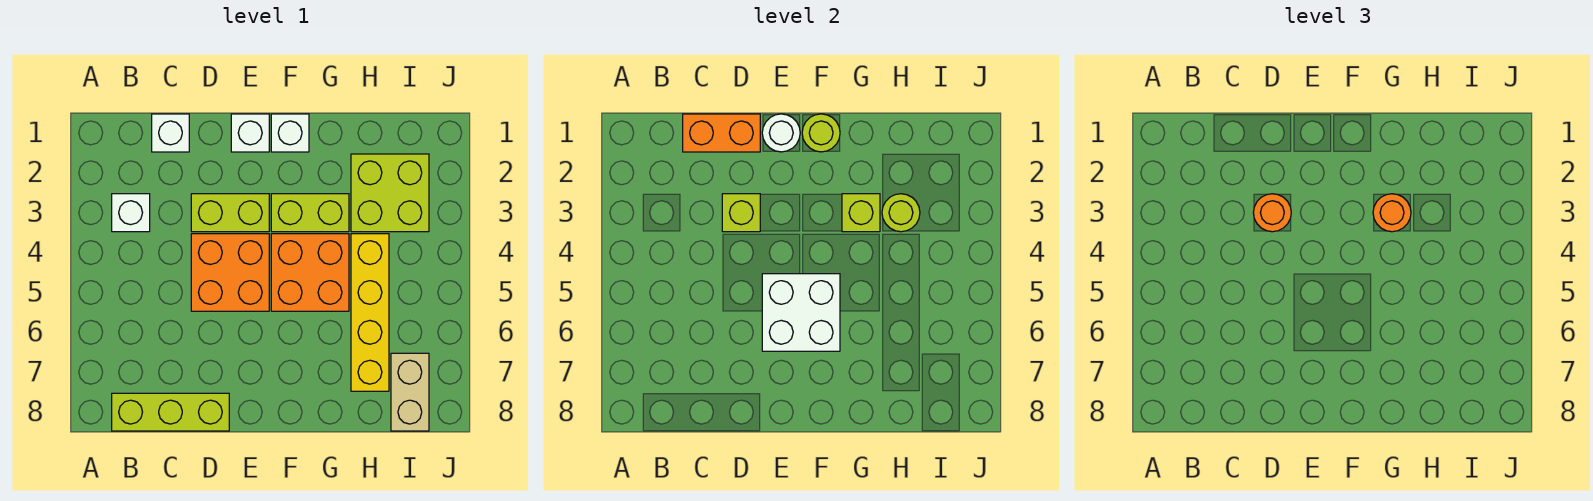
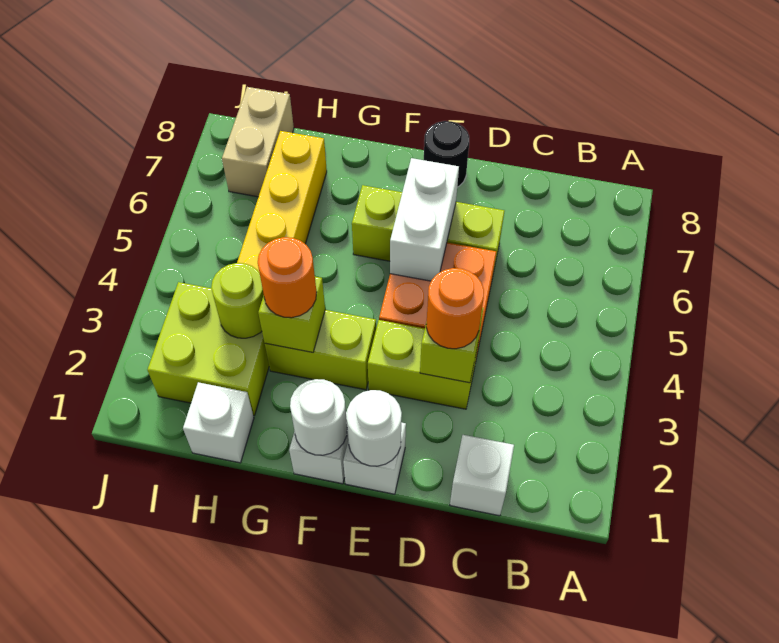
white brick B3 level 1 -> white brick H1 level 1
lime brick B8:D8 level 1 -> lime brick D6:F6 level 1
orange brick C1:D1 level 2 -> none
white brick E5:F6 level 2 -> white brick E5:E6 level 2
none -> black round brick E8 level 1
lime round brick F1 level 2 -> white round brick F1 level 2
orange brick F4:G5 level 1 -> none

